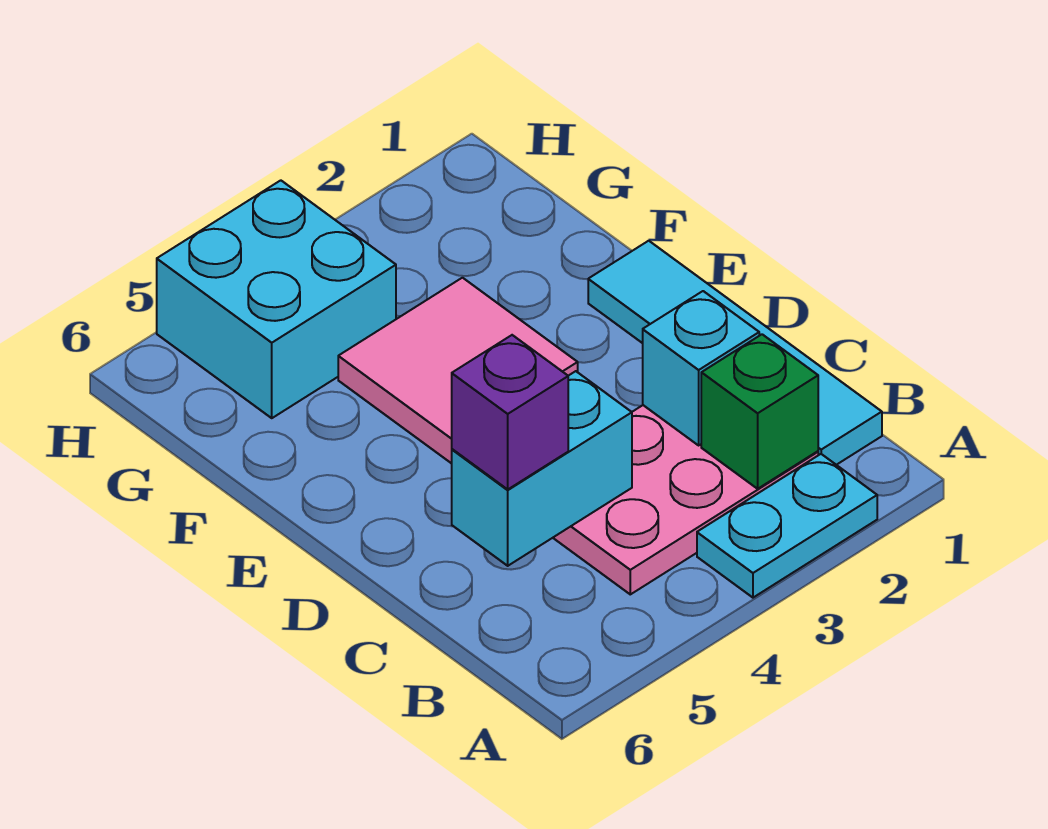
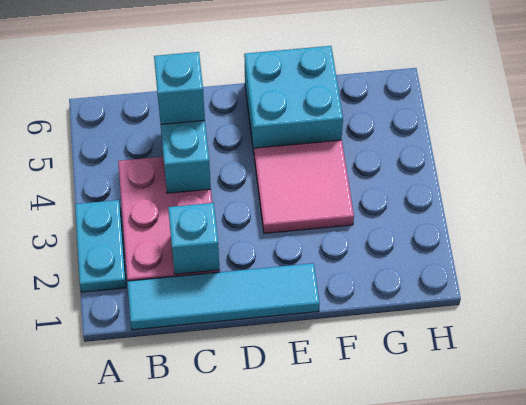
green brick B2 level 2 -> none
purple brick C5 level 3 -> cyan brick C5 level 3
cyan brick G4:H5 level 1 -> cyan brick E5:F6 level 1

